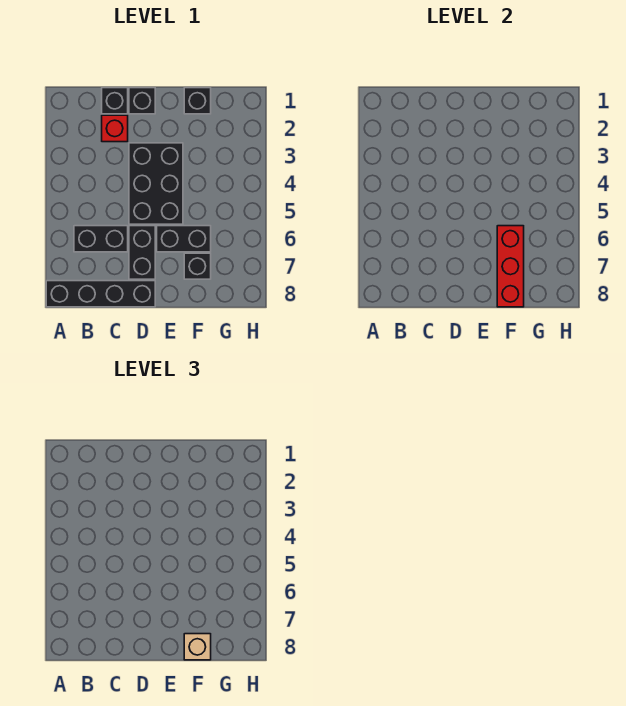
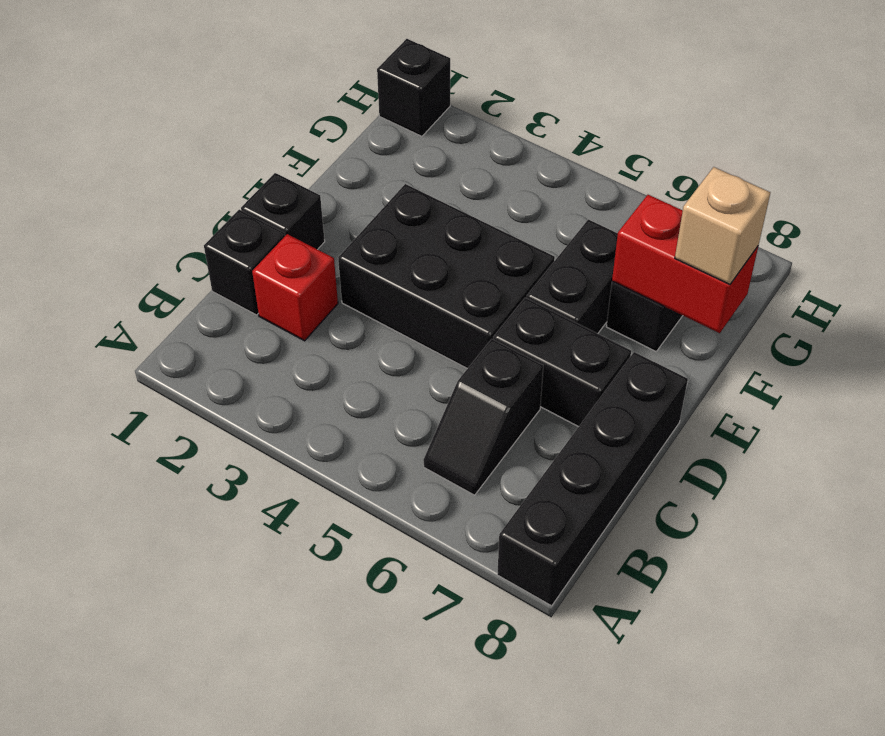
black brick B6:C6 level 1 -> black slope B6:C6 level 1 top C
black brick F1 level 1 -> black brick H1 level 1
red brick F6:F8 level 2 -> red brick F7:F8 level 2

